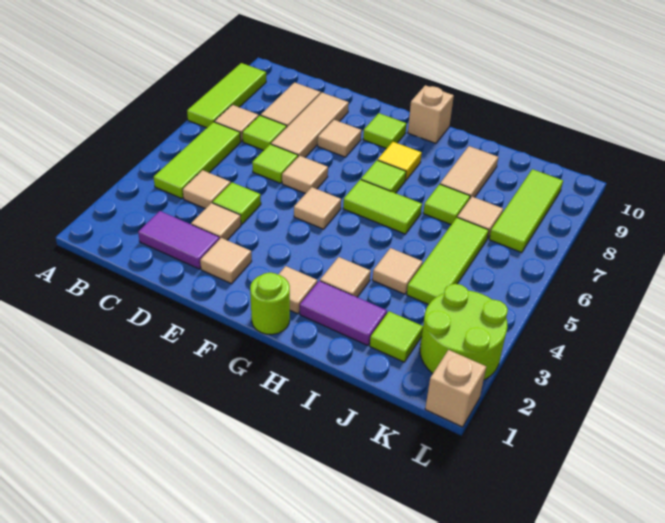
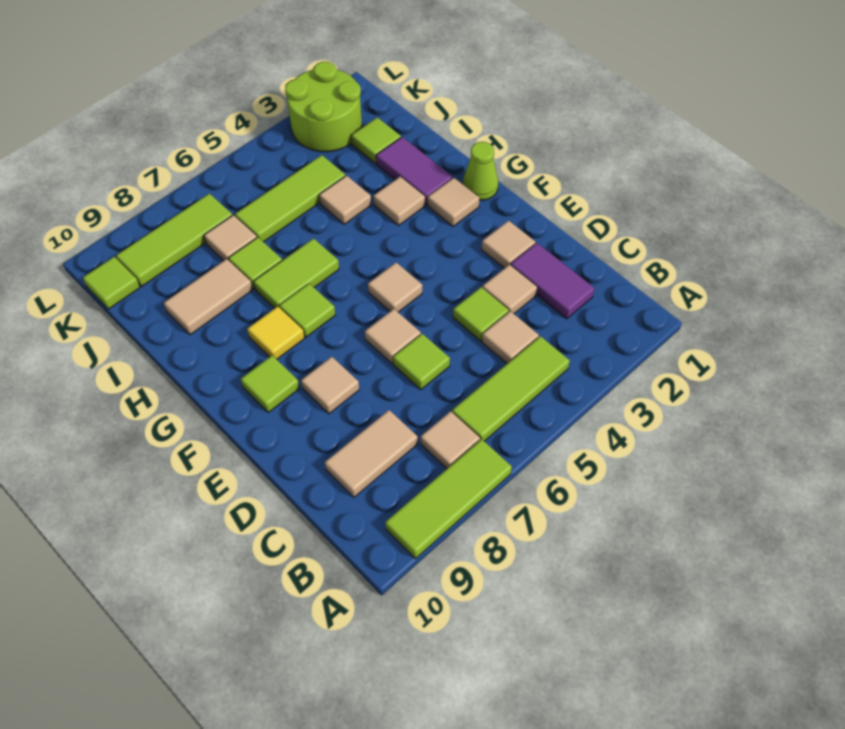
lime tile C7 level 1 -> lime tile K10 level 1
tan tile D7:D9 level 1 -> none
lime round brick G1 level 1 -> lime cone G1 level 1
lime tile G6:H6 level 1 -> lime tile H6:H7 level 1
tan brick G10 level 1 -> none
tan brick L1 level 1 -> none

